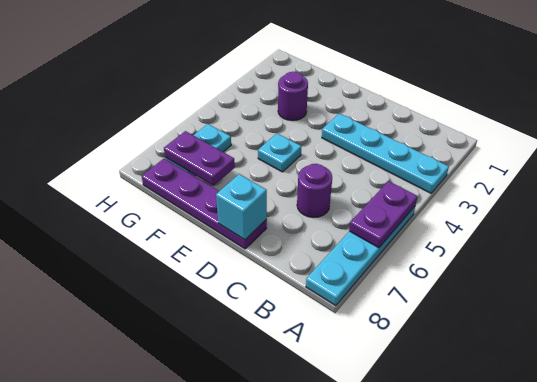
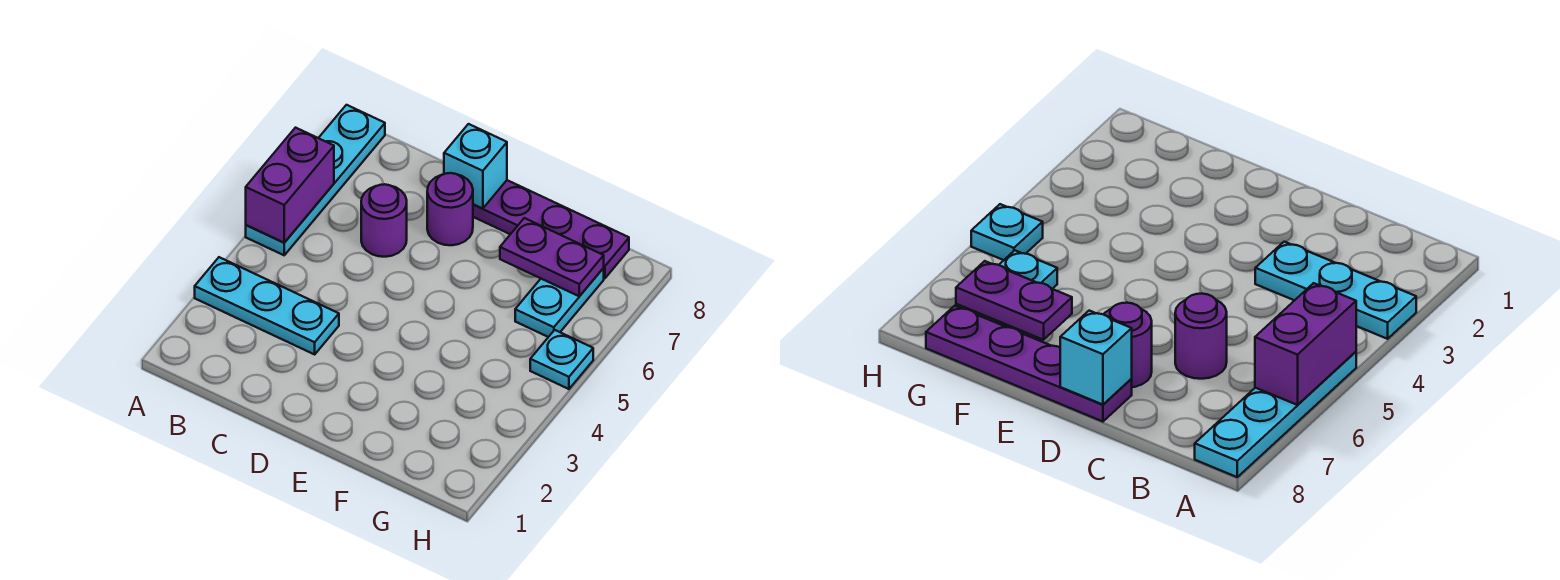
cyan plate A3:D3 level 1 -> cyan plate A3:C3 level 1
purple plate A5:A6 level 2 -> purple brick A5:A6 level 2
cyan plate E5 level 1 -> cyan plate H5 level 1
purple round brick F3 level 1 -> purple round brick D7 level 1

